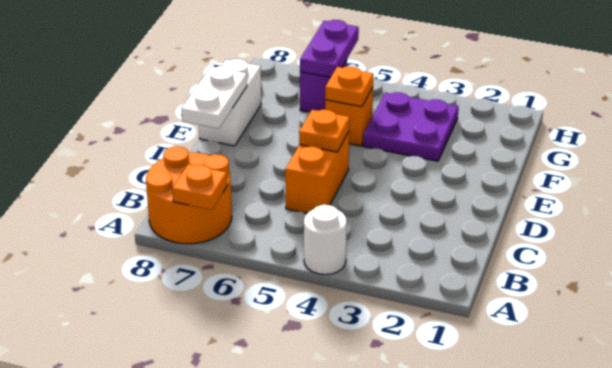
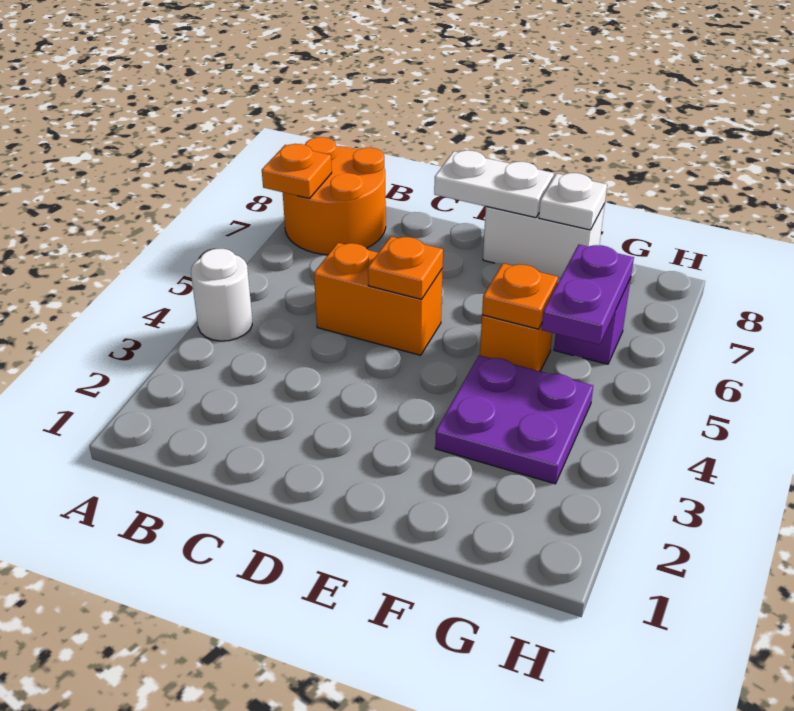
none -> white plate F8 level 2
purple plate G6:H6 level 2 -> purple plate G5:G6 level 2

